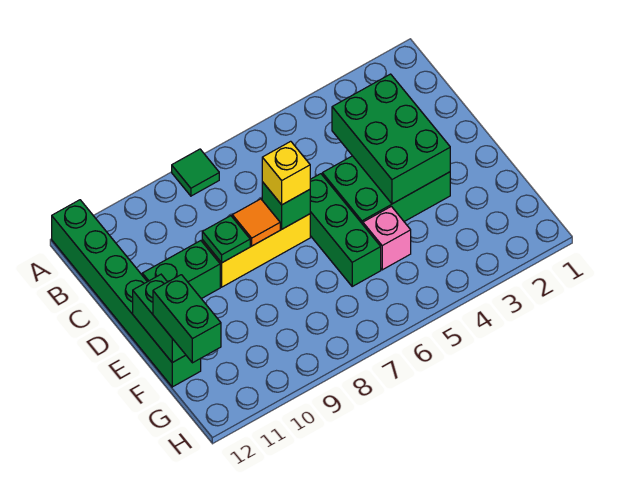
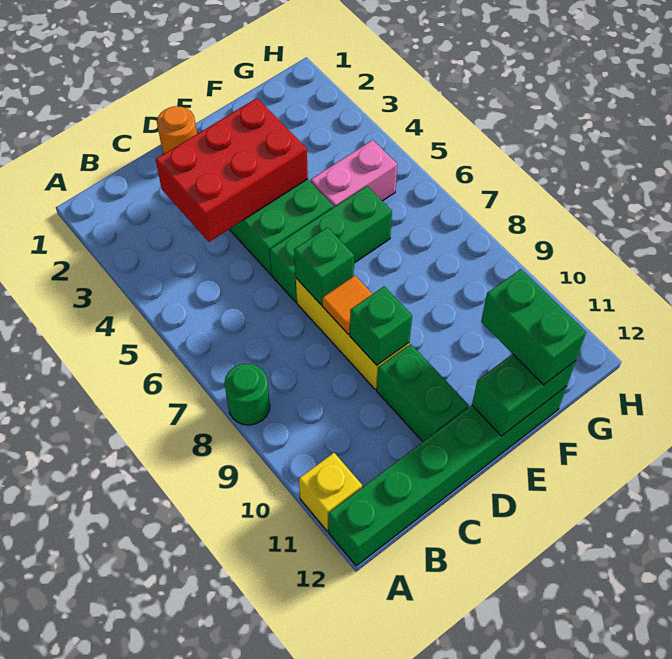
green tile A8 level 1 -> green round brick A8 level 1
green brick C3:E4 level 2 -> red brick C3:E4 level 2
none -> orange round brick D1 level 1
yellow brick D7 level 3 -> yellow brick A11 level 1
green plate D9 level 2 -> green brick D9 level 2
pink brick F5 level 1 -> pink brick F5:G5 level 1
green brick F12:G12 level 3 -> green brick F11:F12 level 3

